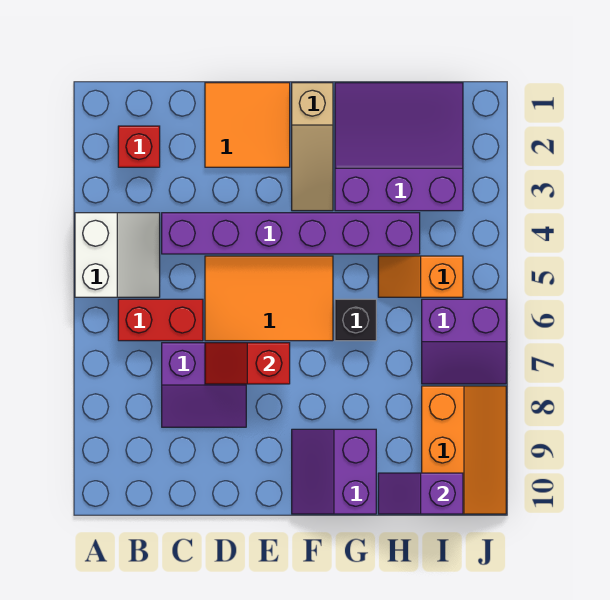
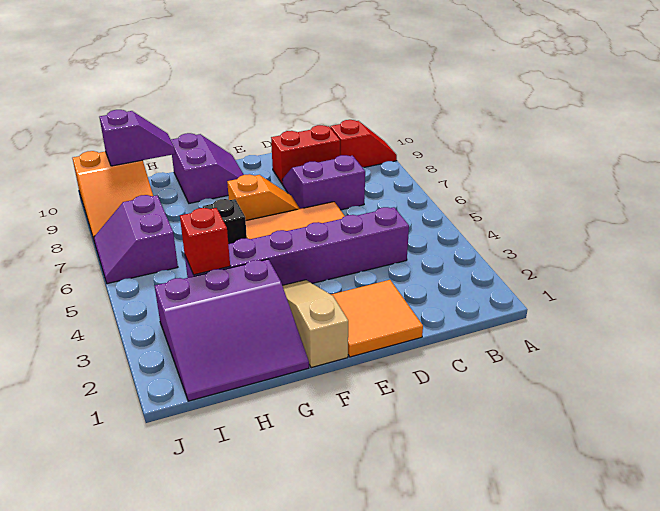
white slope A4:B5 level 1 top A -> none
red brick B2 level 1 -> red brick H4 level 2
red brick B6:C6 level 1 -> red brick C9:D9 level 1
red slope D7:E7 level 2 top E -> red slope A9:B9 level 1 top B
orange slope H5:I5 level 1 top I -> orange slope E7:F7 level 1 top F
purple slope I6:J7 level 1 top 6 -> purple slope I6:J7 level 1 top I
orange slope I8:J10 level 1 top I -> orange slope I8:J10 level 1 top 10

